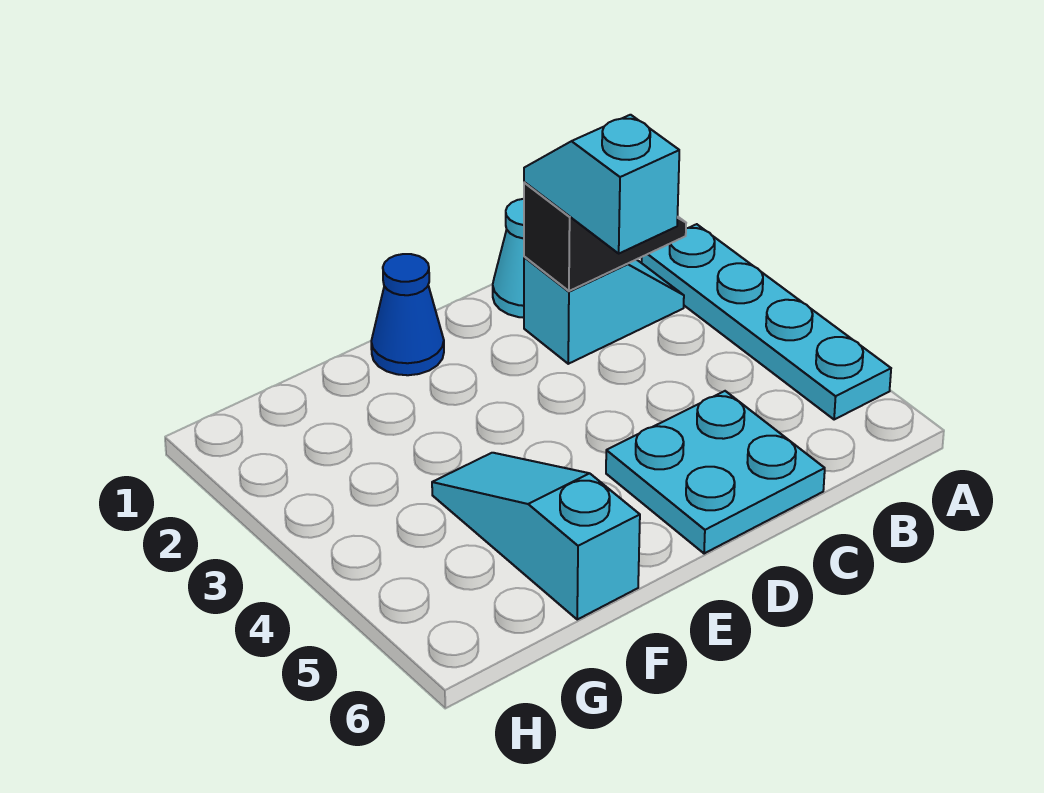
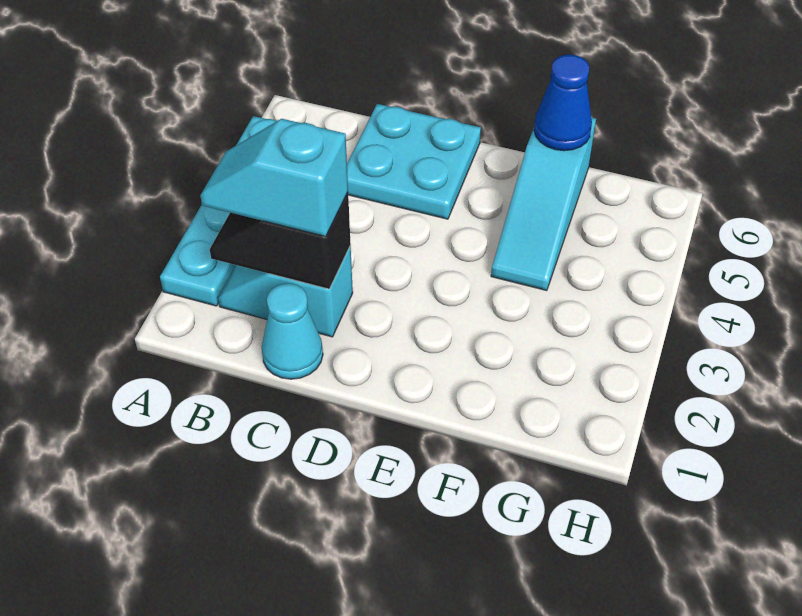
cyan slope C2:C3 level 3 top 3 -> cyan slope B2:C2 level 3 top C
blue cone E1 level 1 -> blue cone F6 level 2

